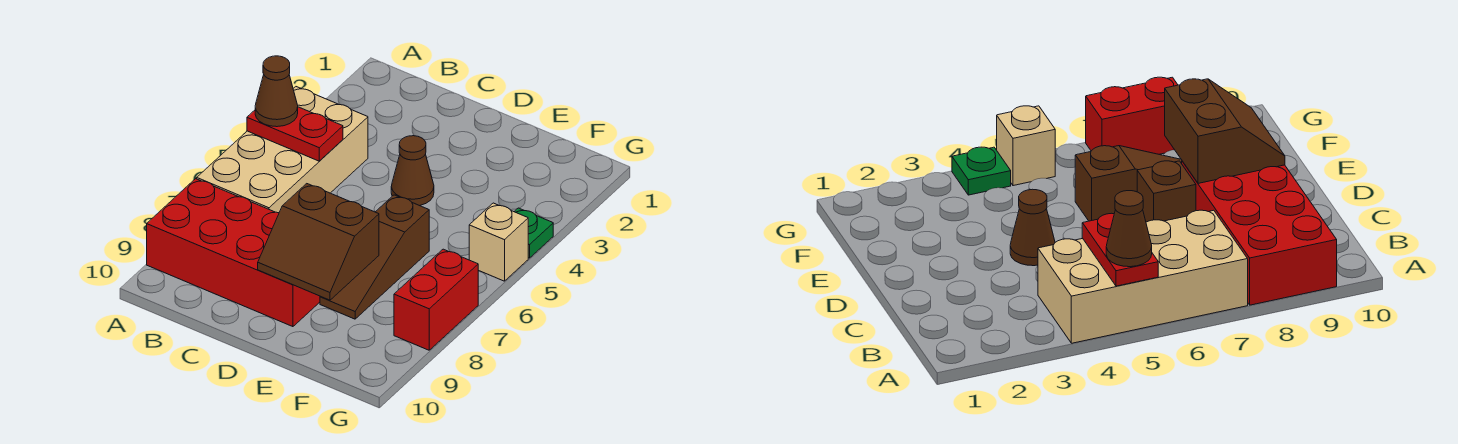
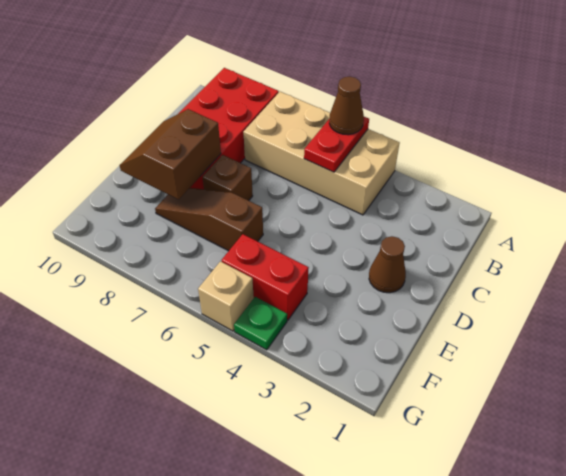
brown cone D4 level 1 -> brown cone D2 level 1
red brick G7:G8 level 1 -> red brick F4:F5 level 1

